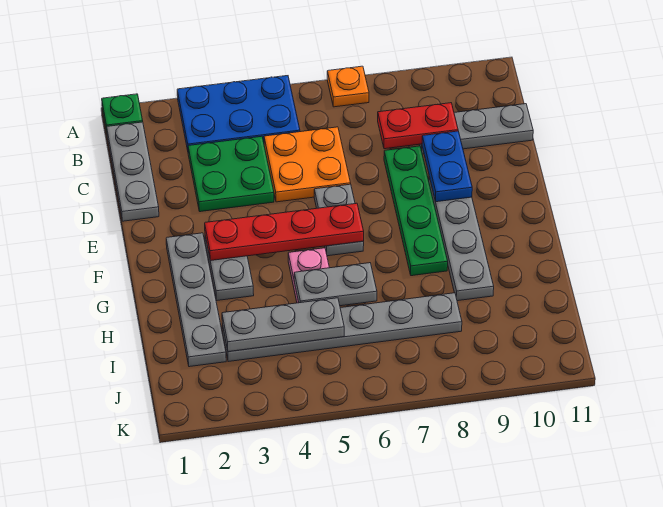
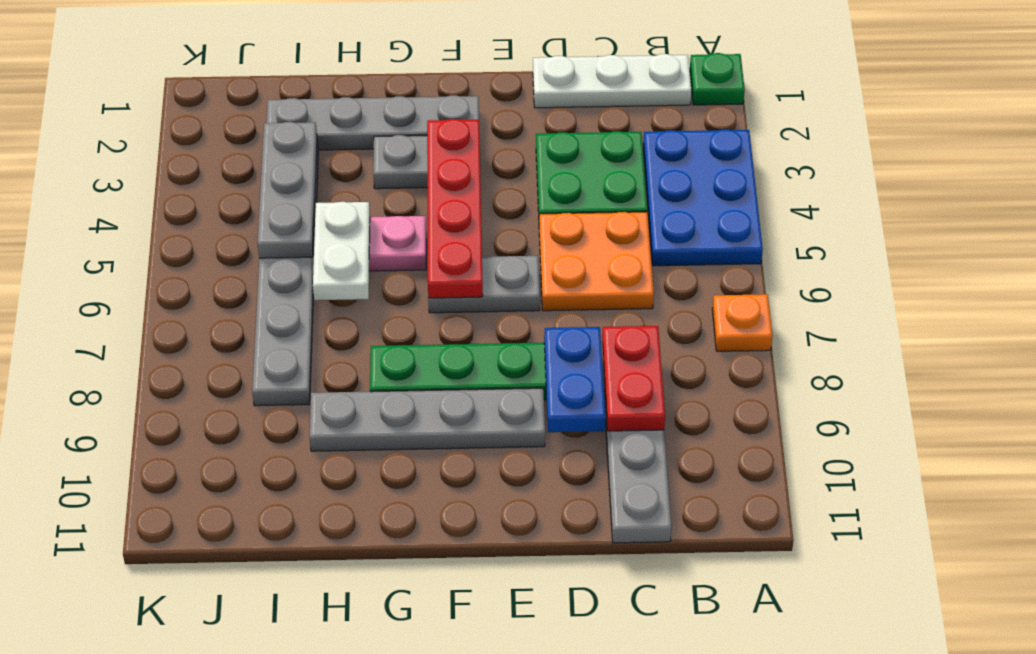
grey plate B1:D1 level 1 -> white plate B1:D1 level 1
blue plate D9:E9 level 2 -> blue plate D8:D9 level 2
grey plate H5:H6 level 2 -> white plate H5:H6 level 2

